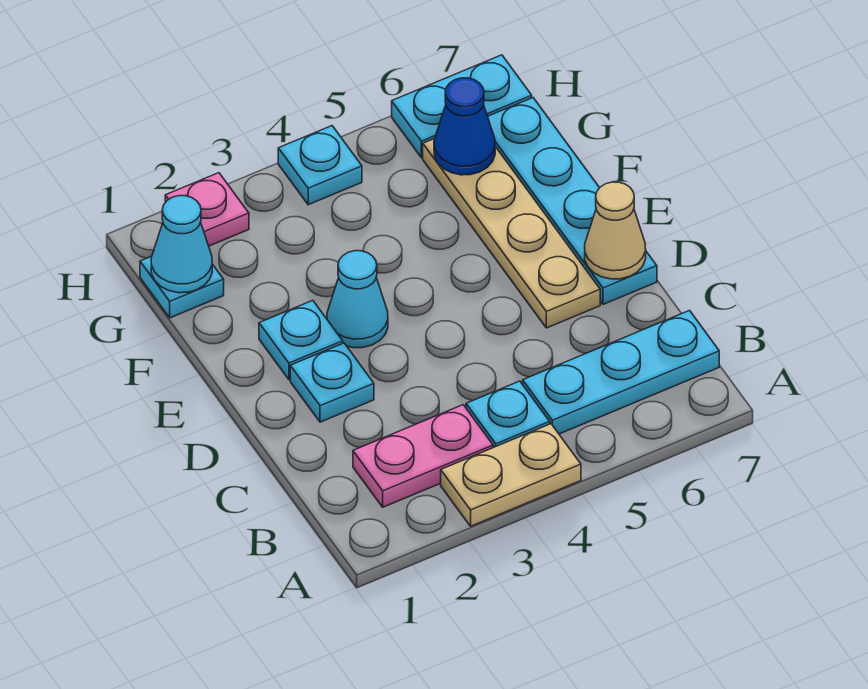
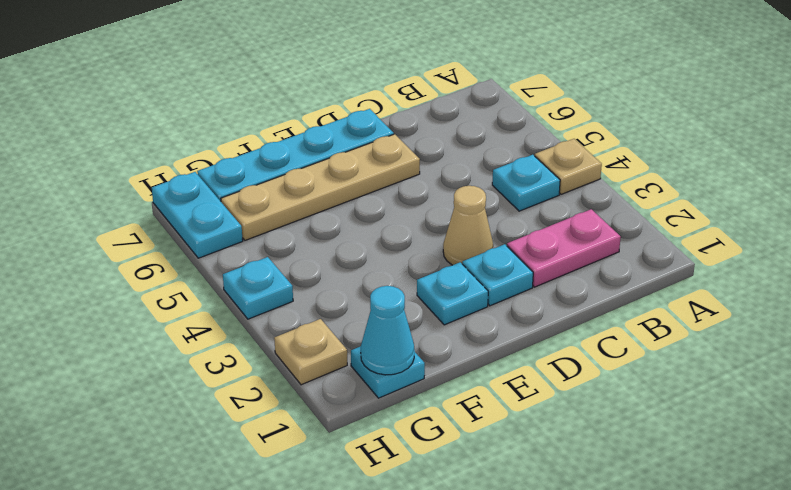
tan plate A3:A4 level 1 -> tan plate A4 level 1
pink plate B2:B3 level 1 -> pink plate B2:C2 level 1
cyan plate B5:B7 level 1 -> none
tan cone D7 level 2 -> tan cone D3 level 1
cyan cone E3 level 1 -> none
blue cone G6 level 2 -> none
pink plate H2 level 1 -> tan plate H2 level 1

